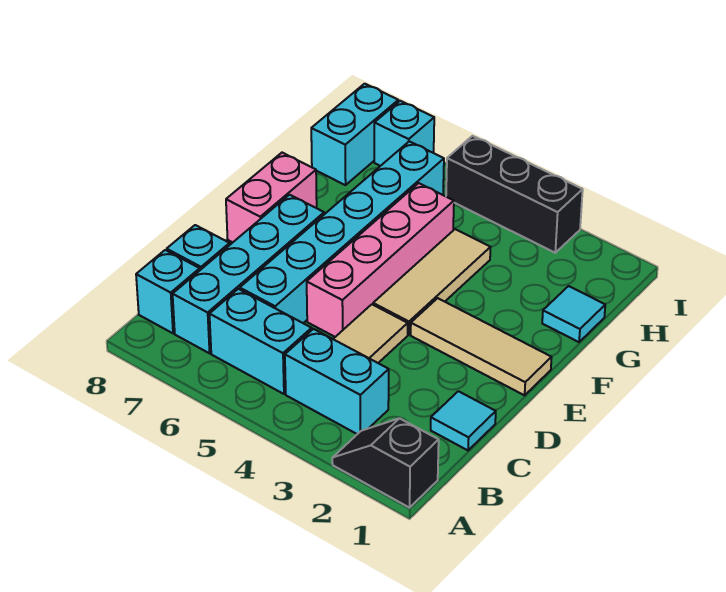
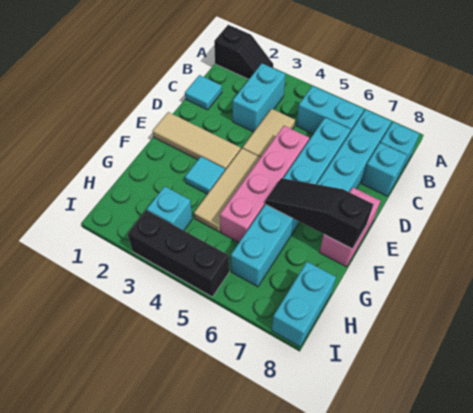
cyan brick B3:B4 level 1 -> cyan brick B3:C3 level 1
none -> black slope F6:F8 level 2 top 8
cyan tile G1 level 1 -> cyan tile F3 level 1
cyan brick I7 level 1 -> cyan brick H3 level 1

